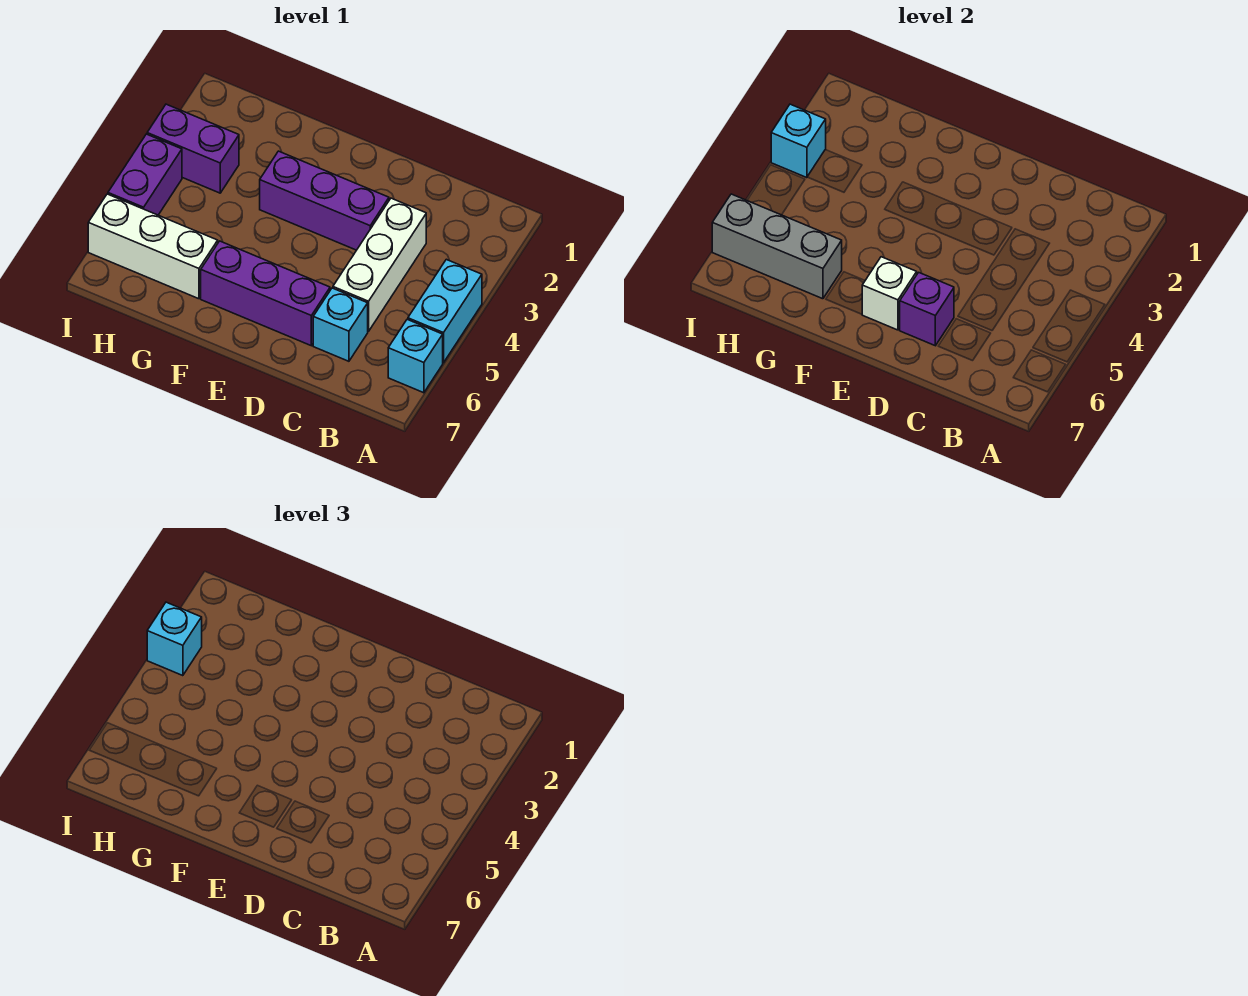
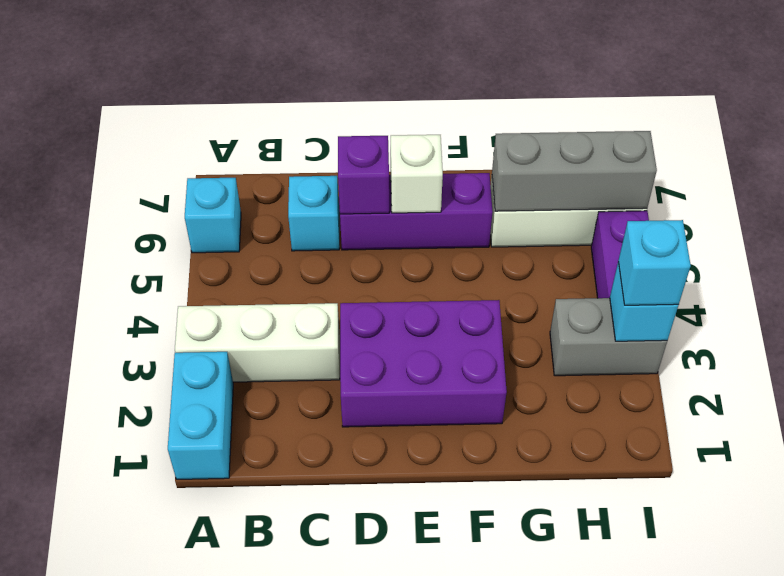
cyan brick A4:A5 level 1 -> cyan brick A1:A2 level 1
white brick C3:C5 level 1 -> white brick A3:C3 level 1
purple brick D3:F3 level 1 -> purple brick D2:F3 level 1
purple brick H3:I3 level 1 -> grey brick H3:I3 level 1

